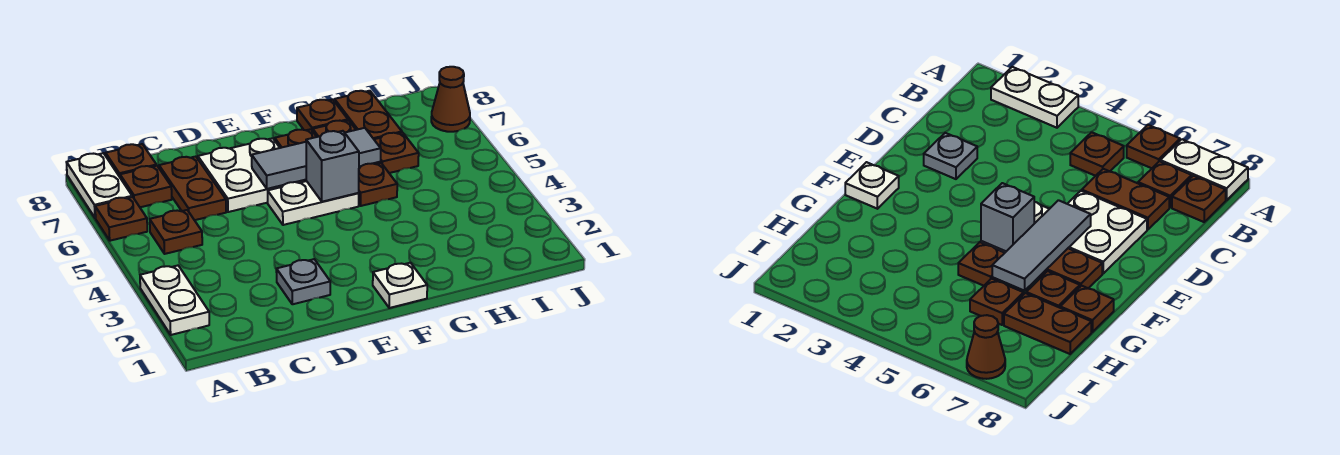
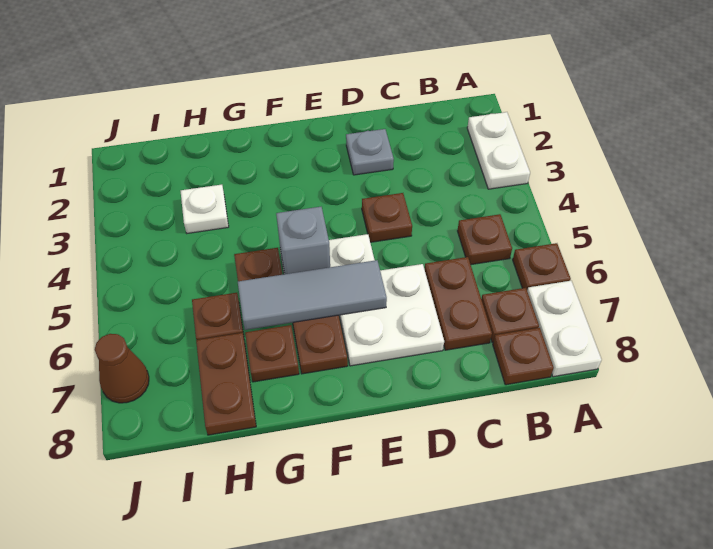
white plate F1 level 1 -> white plate H3 level 1
brown plate G8 level 1 -> brown plate D4 level 1

